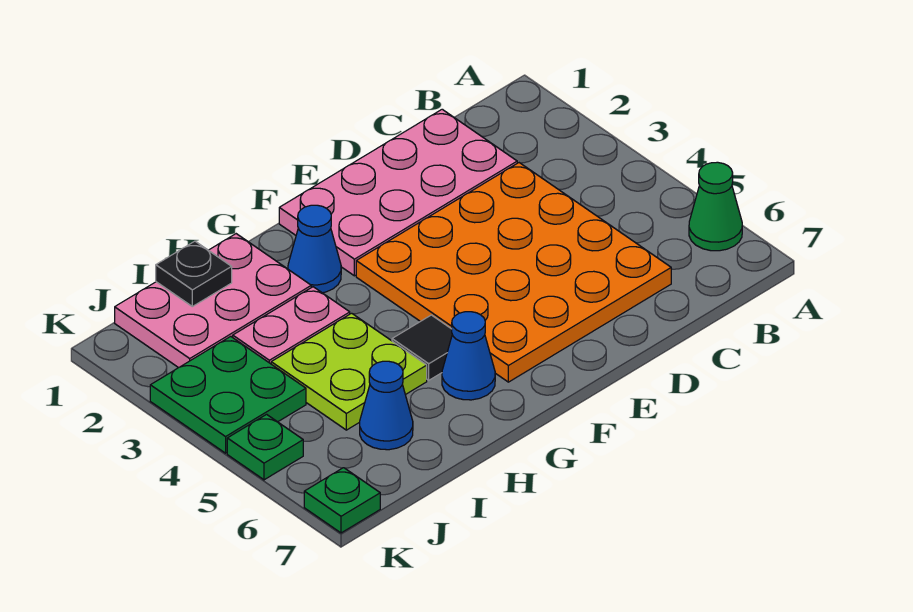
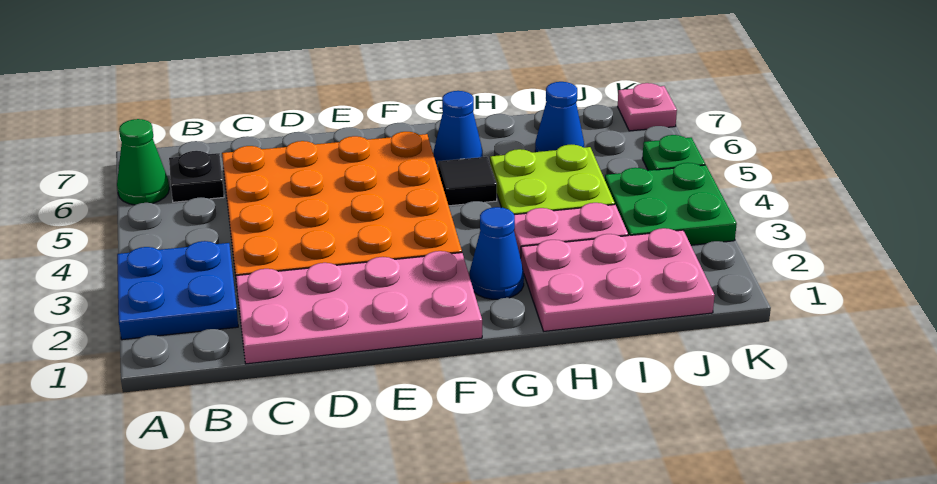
none -> blue plate A2:B3 level 1
black plate I1 level 2 -> black plate B6 level 1
green plate K7 level 1 -> pink plate K7 level 1

